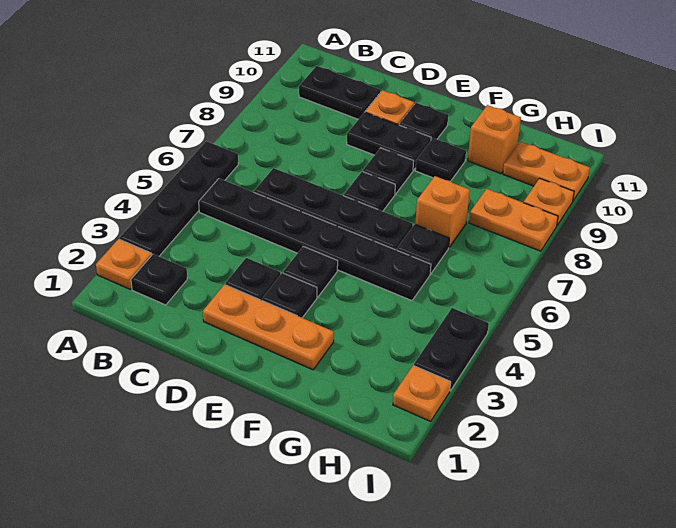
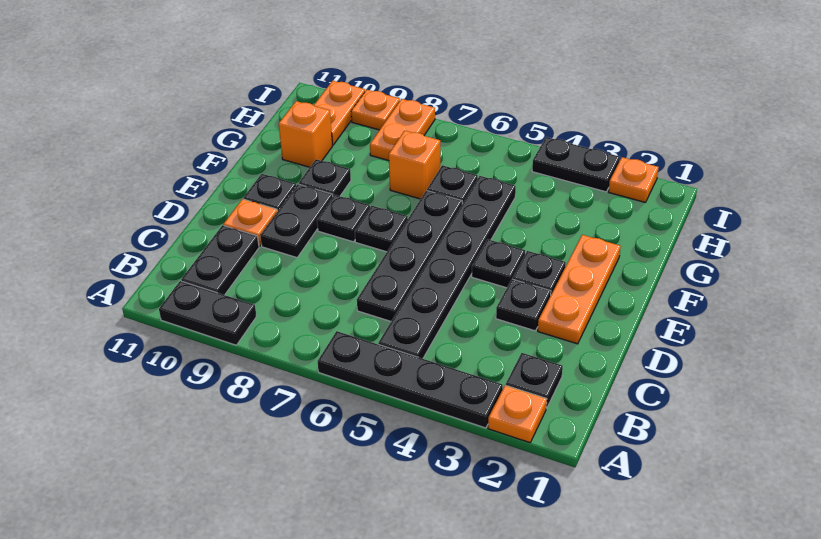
none -> black plate A9:A10 level 1

